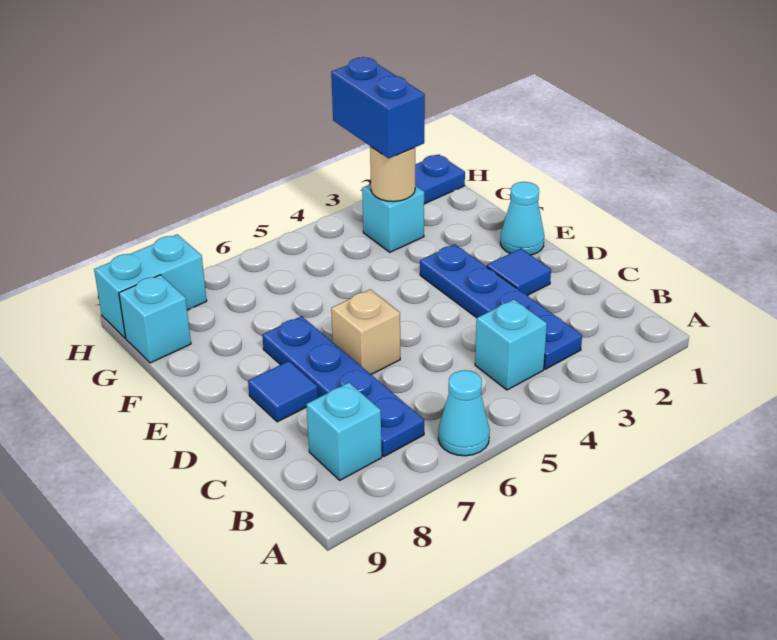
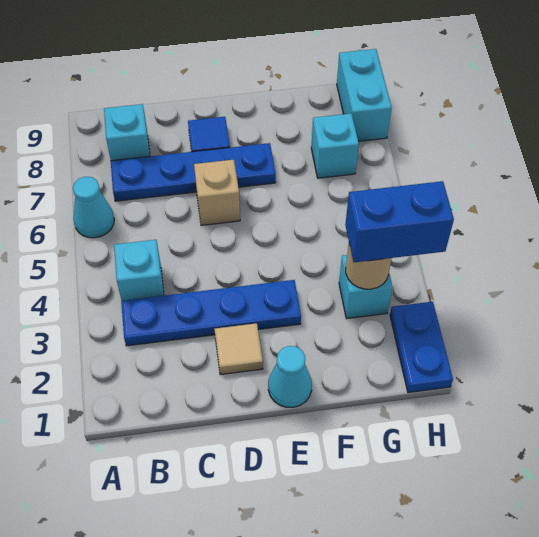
blue tile D2 level 1 -> tan tile D2 level 1
cyan brick G9 level 1 -> cyan brick G7 level 1

